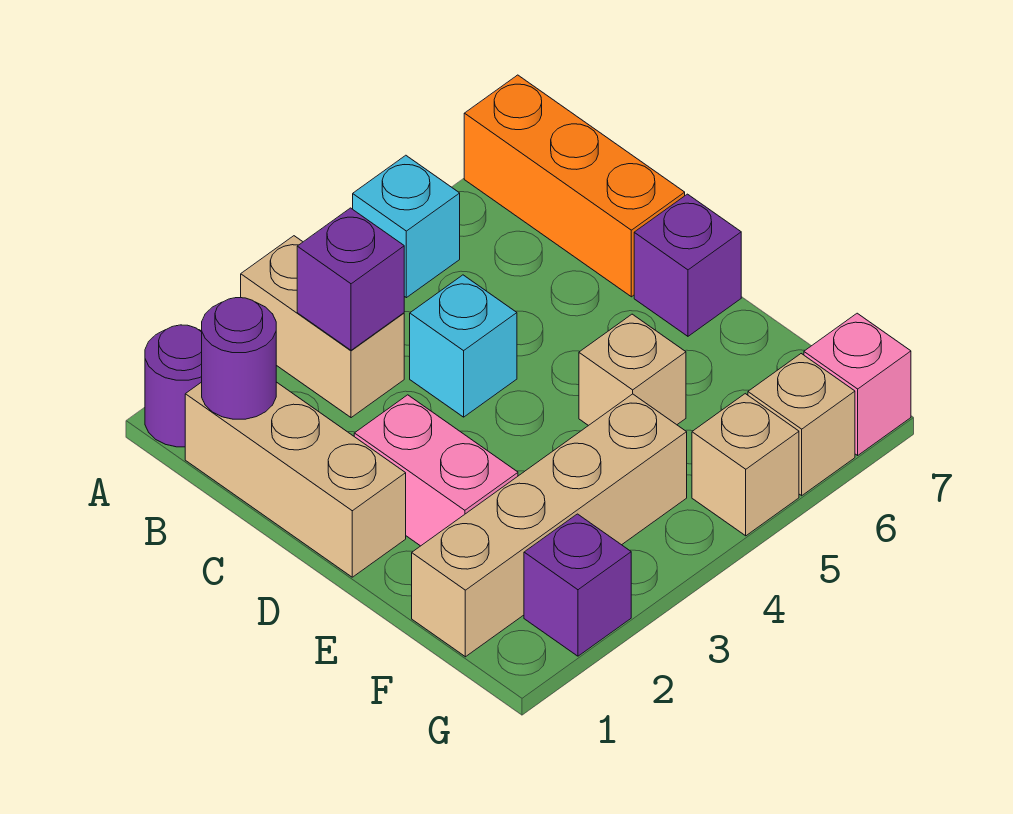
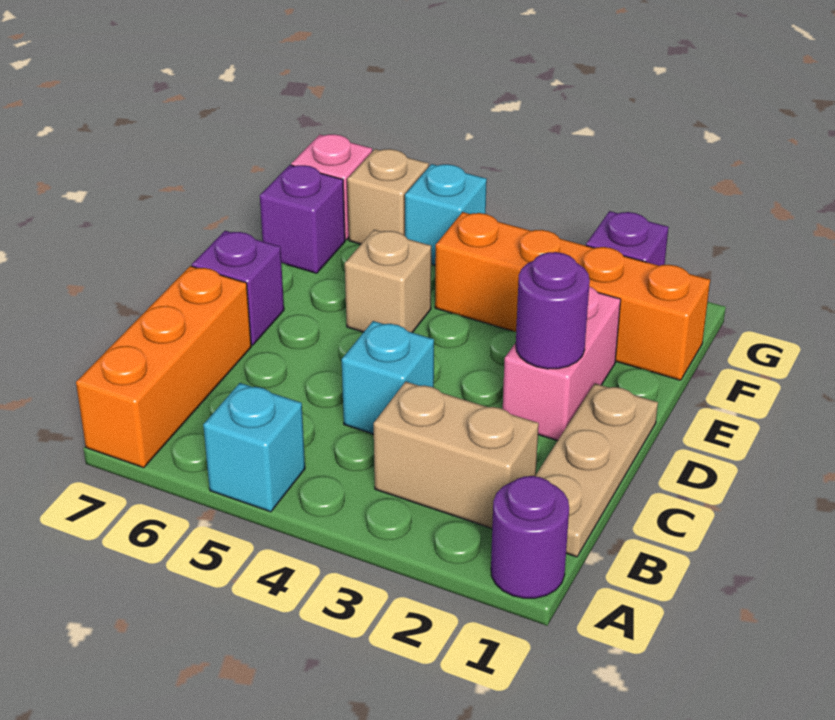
tan brick A3:B3 level 1 -> tan brick B2:B3 level 1
tan brick B1:D1 level 1 -> tan plate B1:D1 level 1
purple round brick B1 level 2 -> purple round brick D2 level 2
purple brick B3 level 2 -> purple brick F7 level 1
tan brick F1:F4 level 1 -> orange brick F1:F4 level 1
tan brick G5 level 1 -> cyan brick G5 level 1

